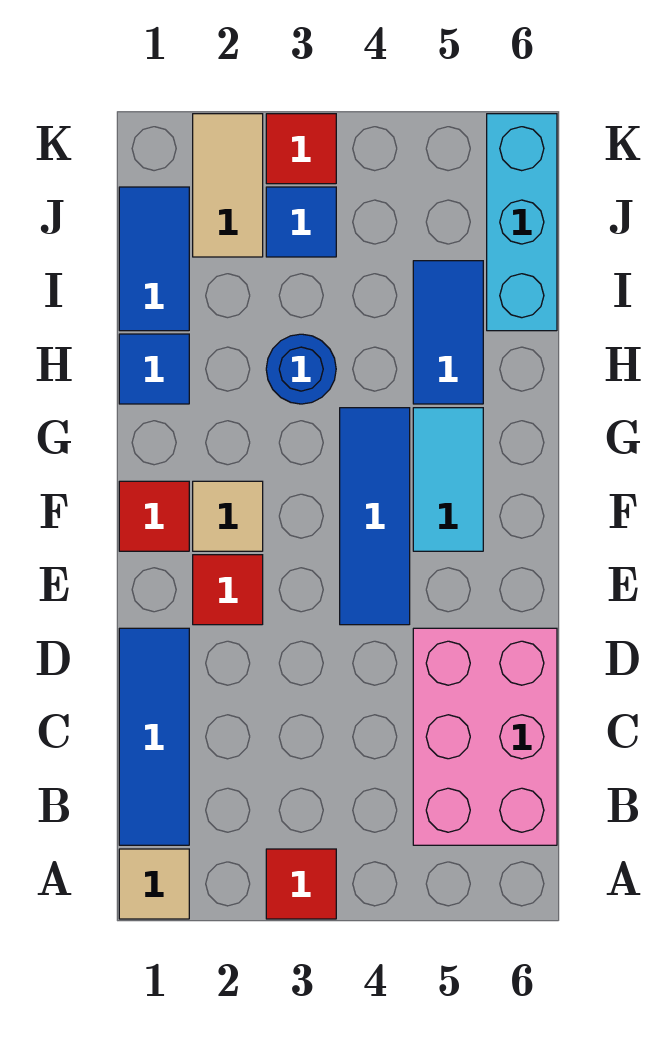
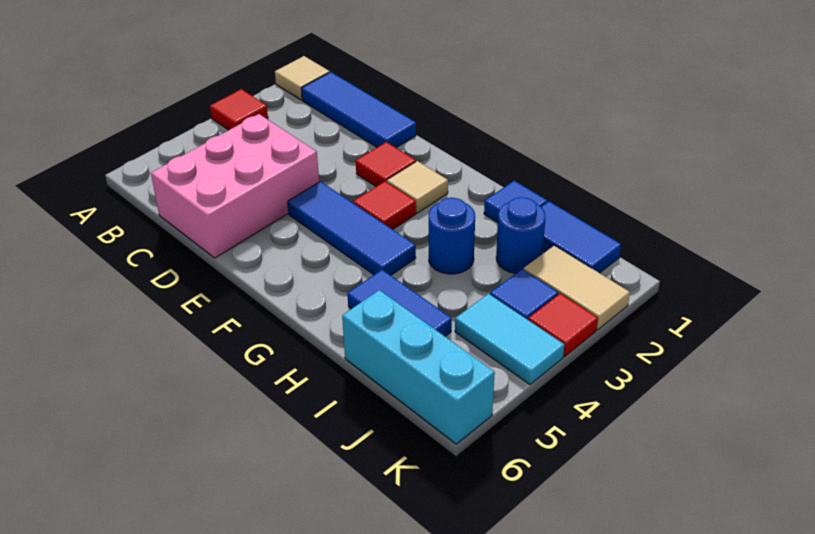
pink brick B5:D6 level 1 -> pink brick C4:D6 level 1
red tile F1 level 1 -> red tile F3 level 1
cyan tile F5:G5 level 1 -> cyan tile J4:K4 level 1
none -> blue round brick I2 level 1

